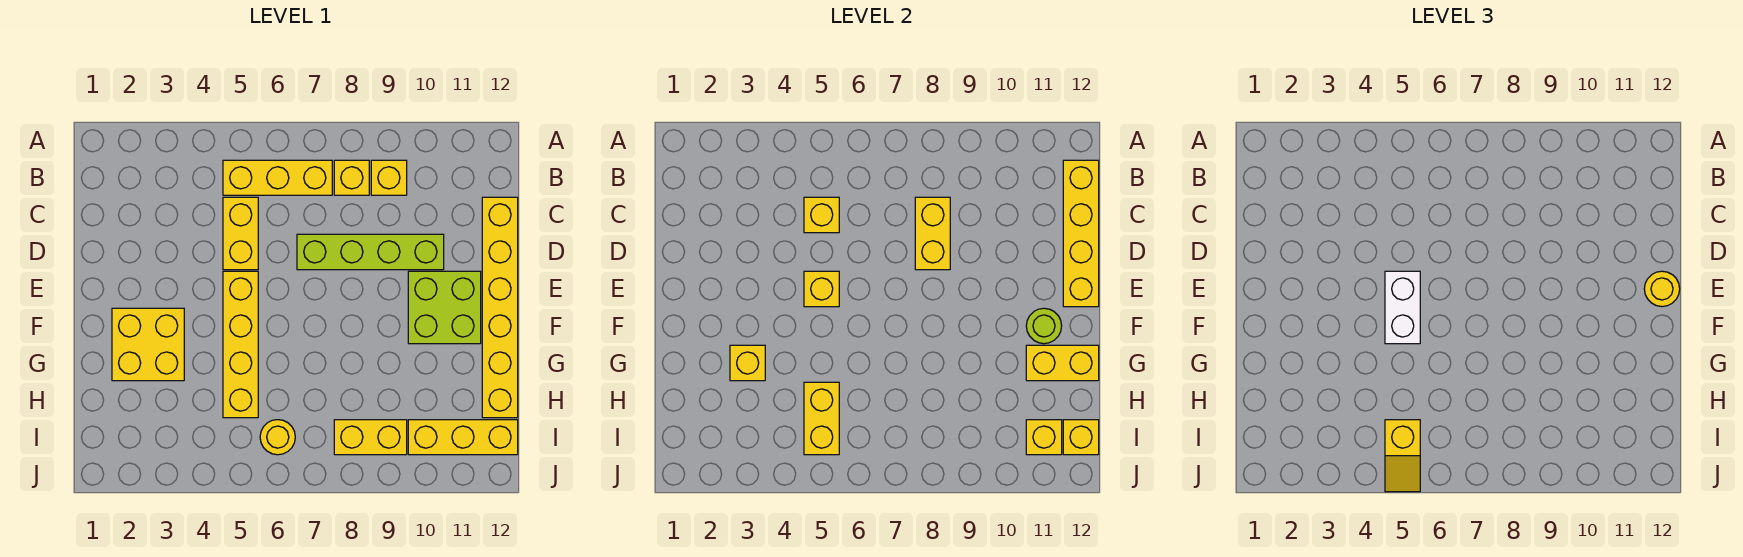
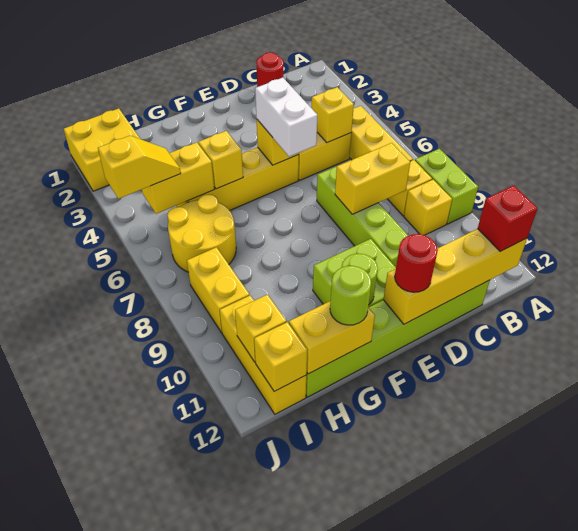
none -> lime brick A8:A9 level 1
none -> red brick B12 level 3
none -> red round brick C1 level 1
yellow brick C12:H12 level 1 -> lime brick C12:H12 level 1
white brick E5:F5 level 3 -> white brick E5:E6 level 3
yellow round brick E12 level 3 -> red round brick E12 level 3
yellow brick F2:G3 level 1 -> yellow brick I1:J2 level 1
yellow brick G3 level 2 -> yellow brick G5 level 2
yellow brick G11:G12 level 2 -> yellow brick G12:H12 level 2
none -> lime round brick G12 level 3
yellow slope I5:J5 level 3 top I -> yellow slope I5:J5 level 3 top J
yellow round brick I6 level 1 -> yellow round brick H6:I7 level 1

